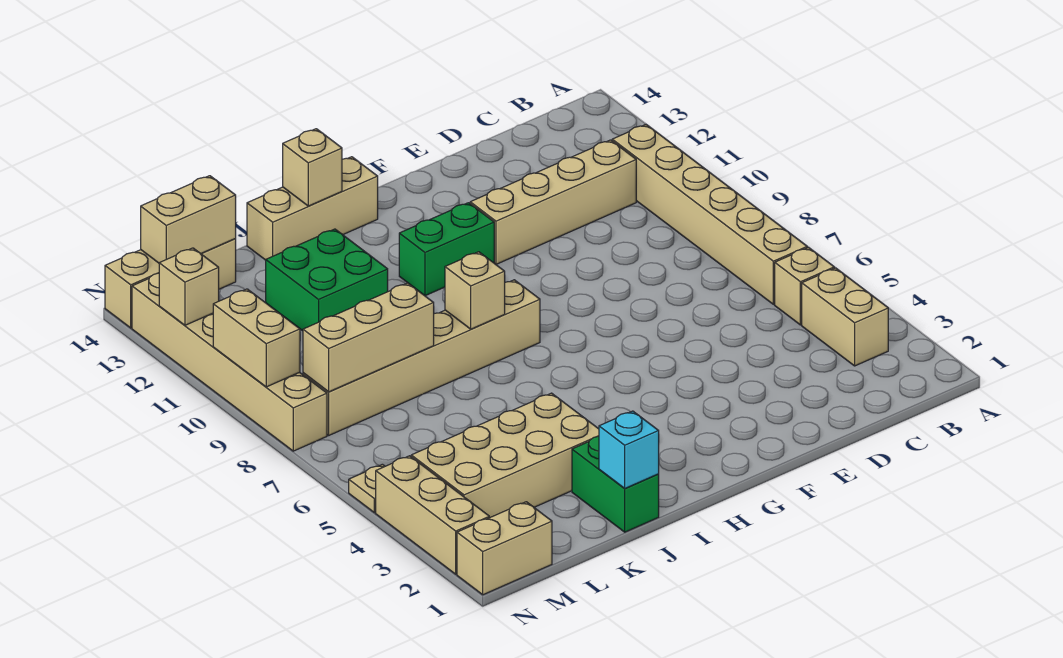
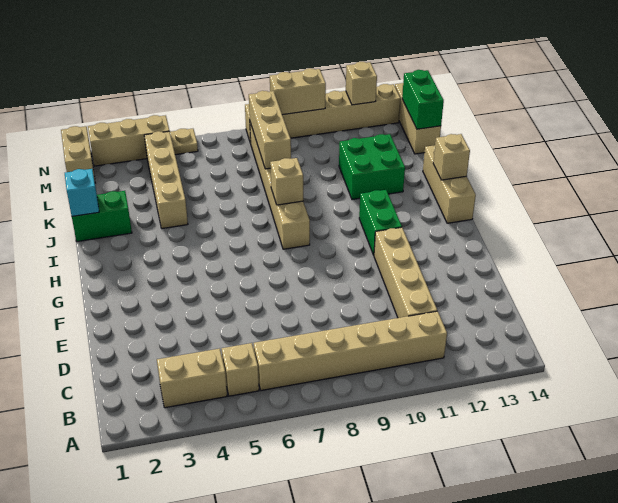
tan brick J3:M4 level 1 -> tan brick J4:M4 level 1
tan brick L14:M14 level 2 -> green brick L14:M14 level 2

